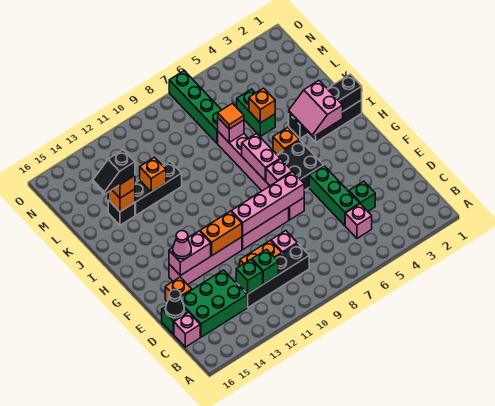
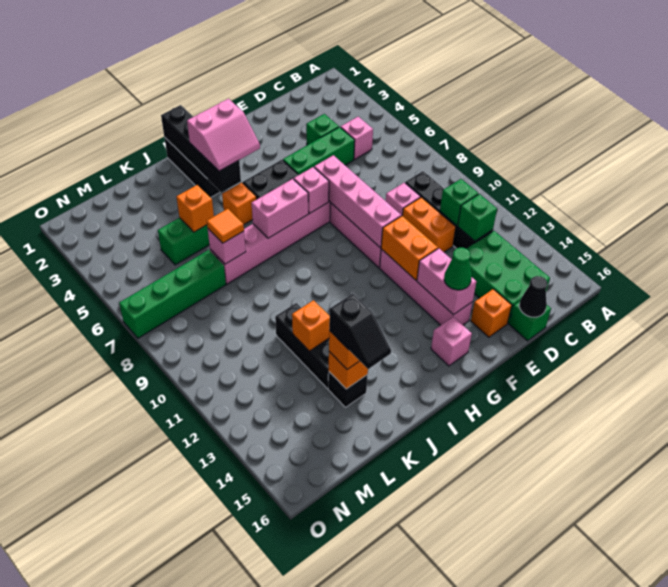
pink brick C16 level 1 -> pink brick G15 level 1
pink cone F14 level 3 -> green cone F14 level 3

